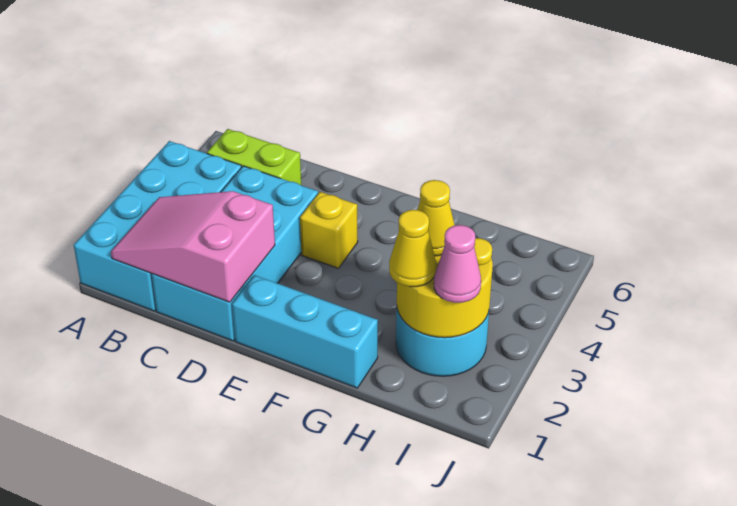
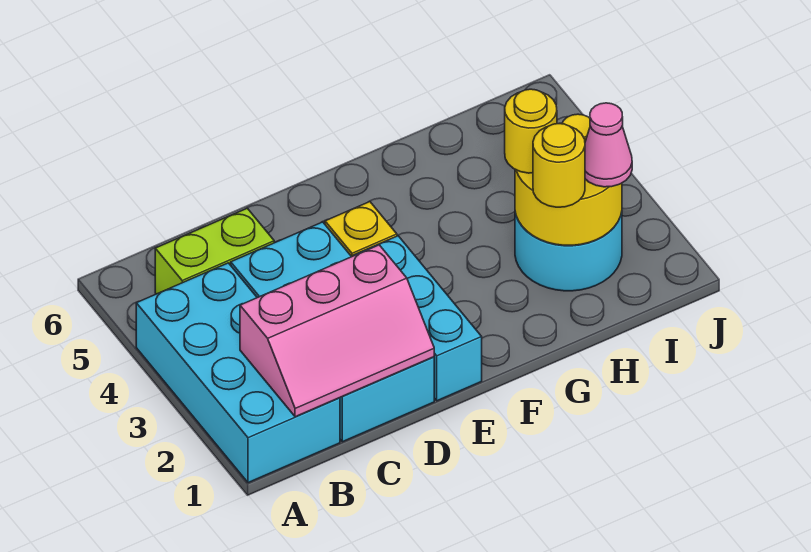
pink slope B1:D2 level 2 top D -> pink slope B1:D2 level 2 top 2
cyan brick E1:G1 level 1 -> cyan brick E1:E3 level 1
yellow cone H2 level 3 -> yellow round brick H2 level 3
yellow cone H3 level 3 -> yellow round brick H3 level 3

